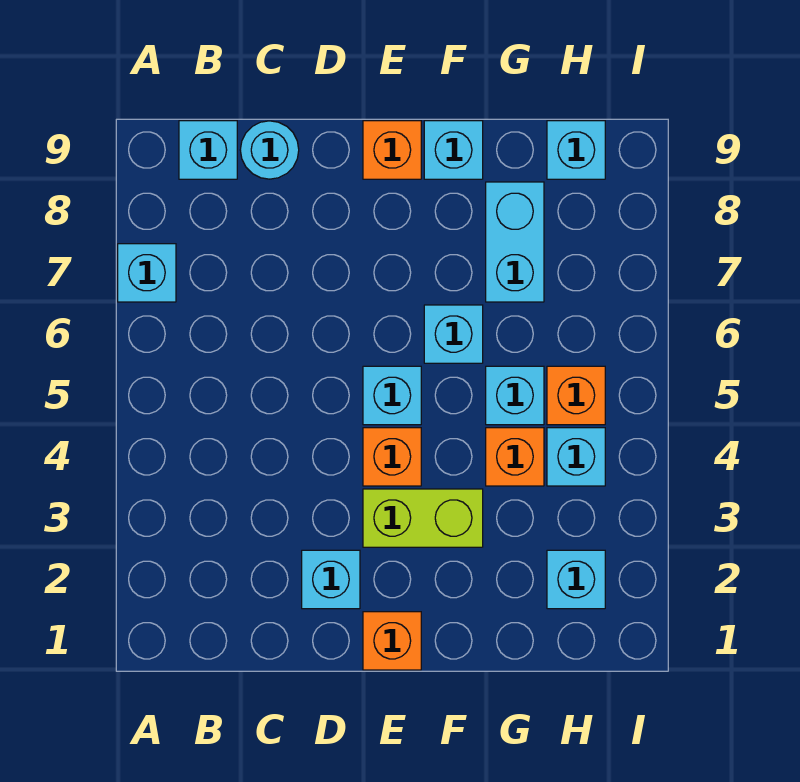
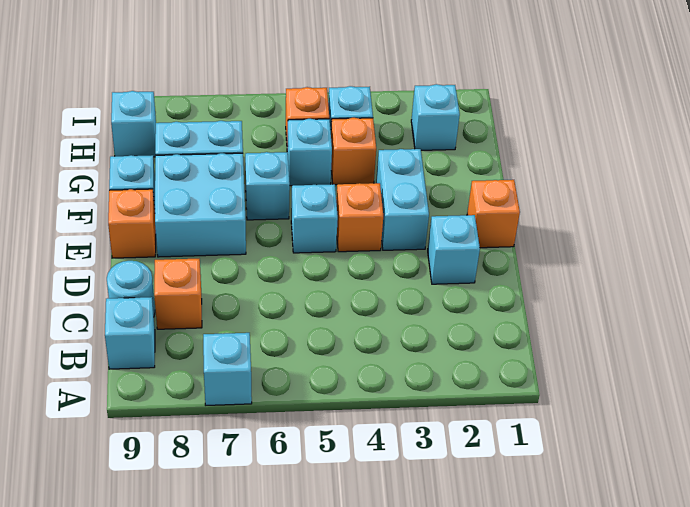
none -> orange brick C8 level 1
lime brick E3:F3 level 1 -> cyan brick E3:F3 level 1
none -> cyan brick E7:F8 level 1

